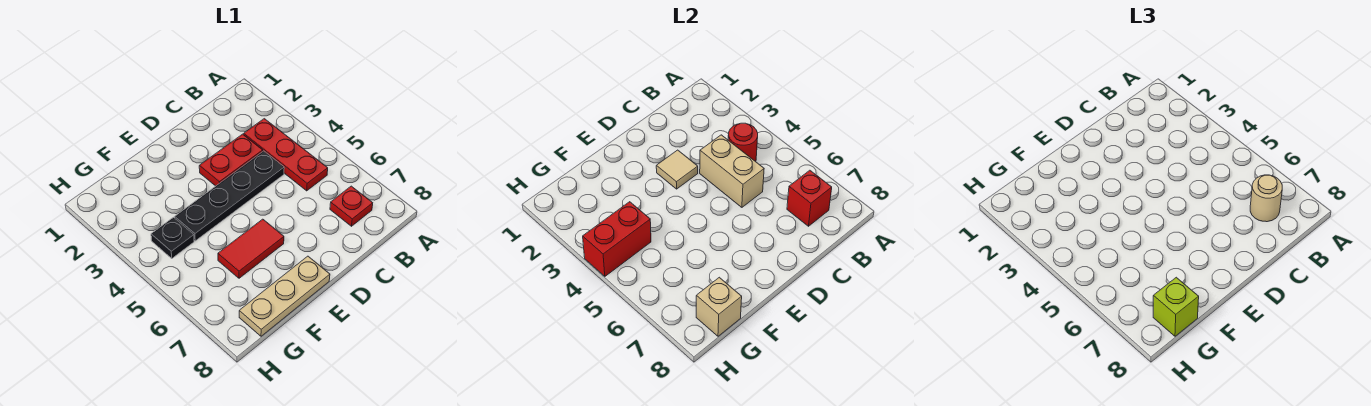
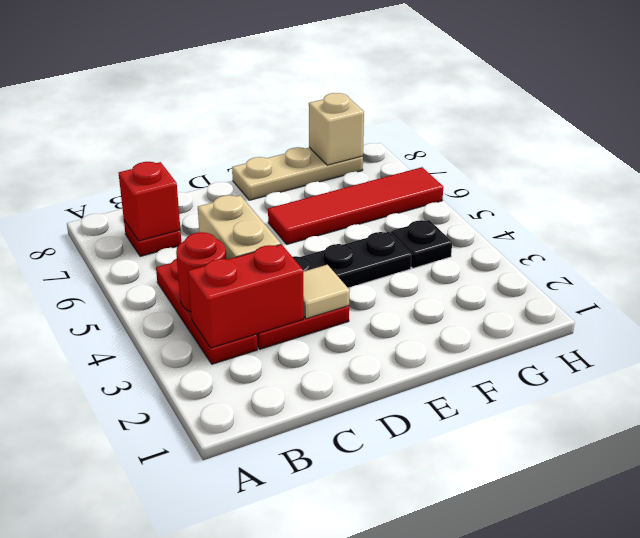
tan round brick B7 level 3 -> none
red tile E6:F6 level 1 -> red tile E6:H6 level 1
red brick G4:H4 level 2 -> red brick B3:C3 level 2
lime brick G8 level 3 -> none

